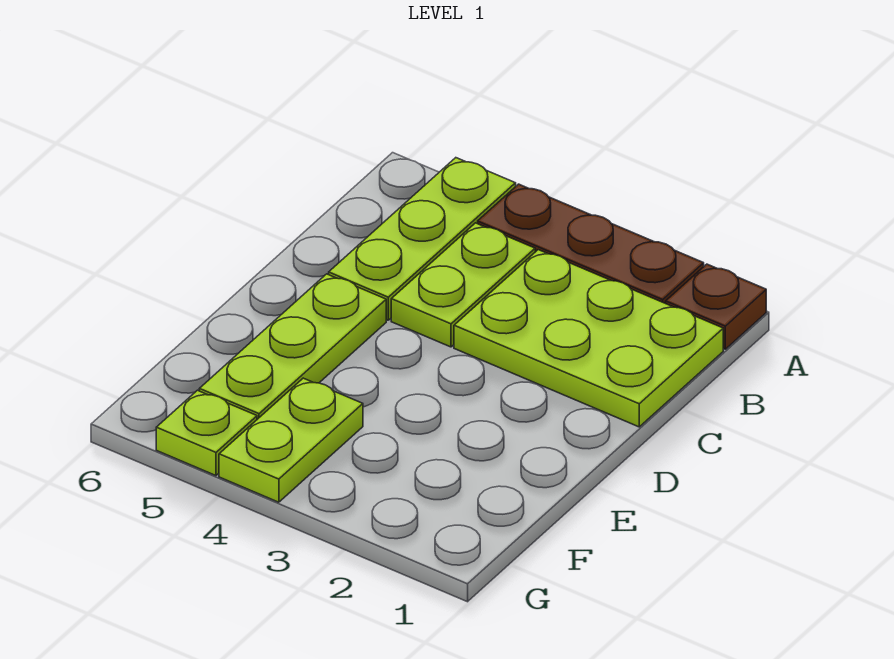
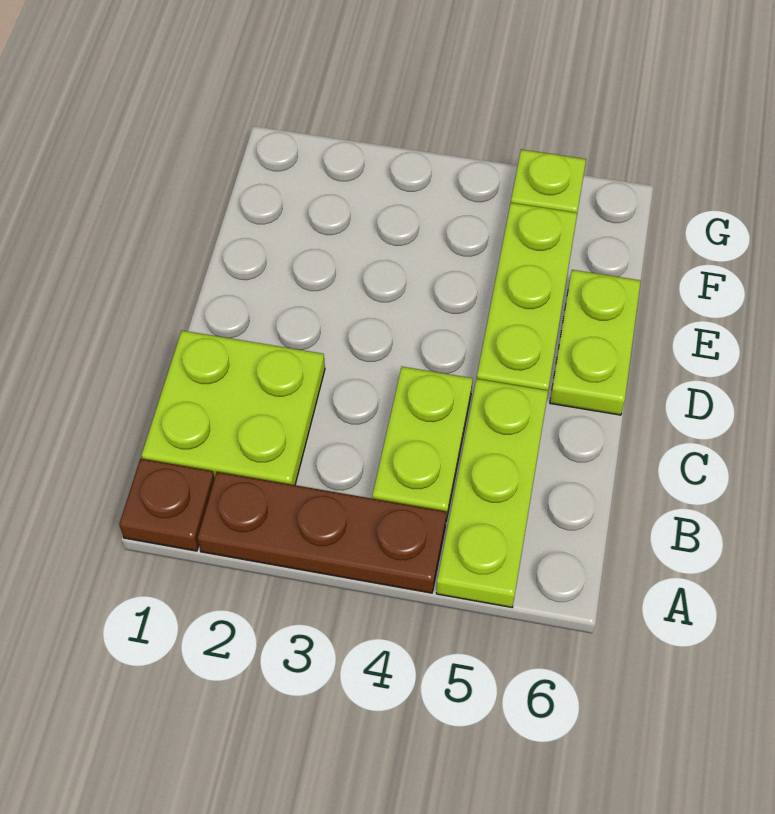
lime plate B1:C3 level 1 -> lime plate B1:C2 level 1
lime plate F4:G4 level 1 -> lime plate D6:E6 level 1

